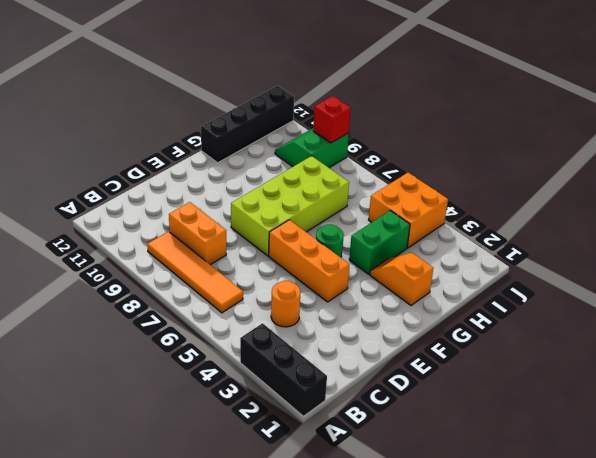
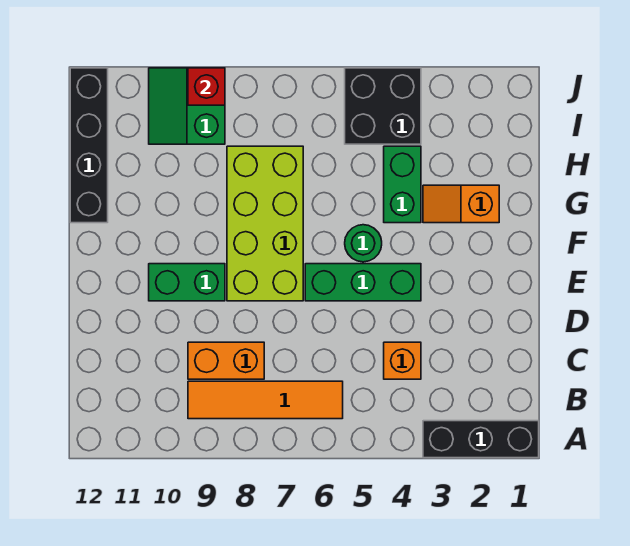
orange round brick C4 level 1 -> orange brick C4 level 1
orange brick E4:E6 level 1 -> green brick E4:E6 level 1
none -> green brick E9:E10 level 1
orange brick I4:J5 level 1 -> black brick I4:J5 level 1

